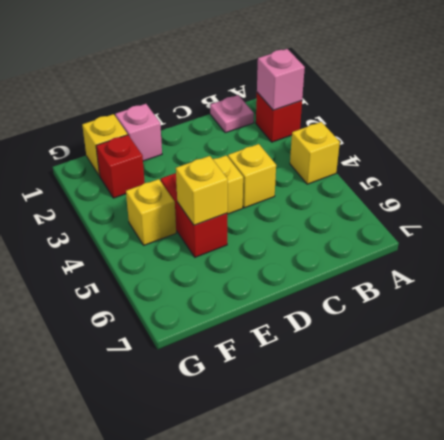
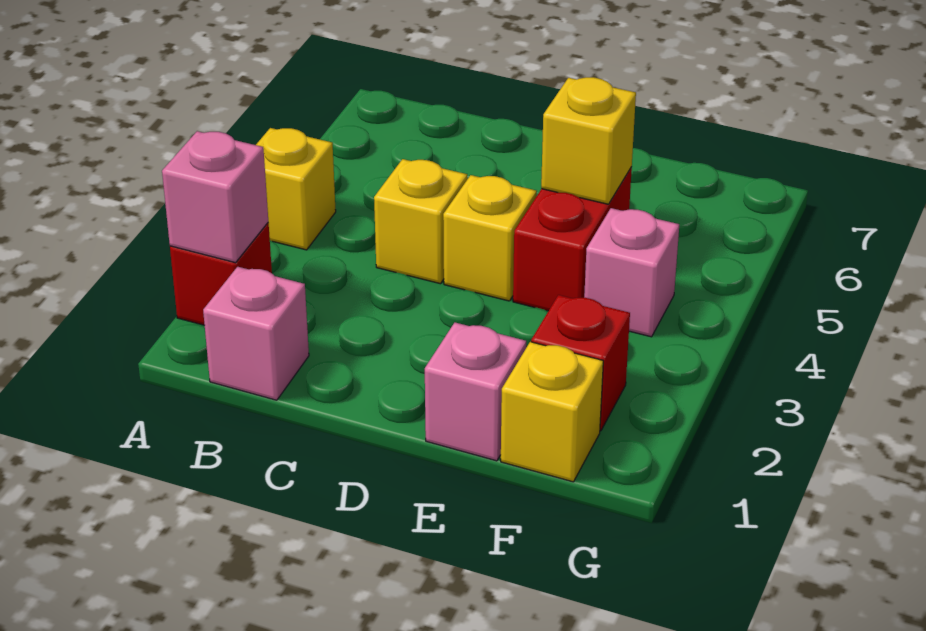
pink plate B1 level 1 -> pink brick B1 level 1
yellow brick F4 level 1 -> pink brick F4 level 1

